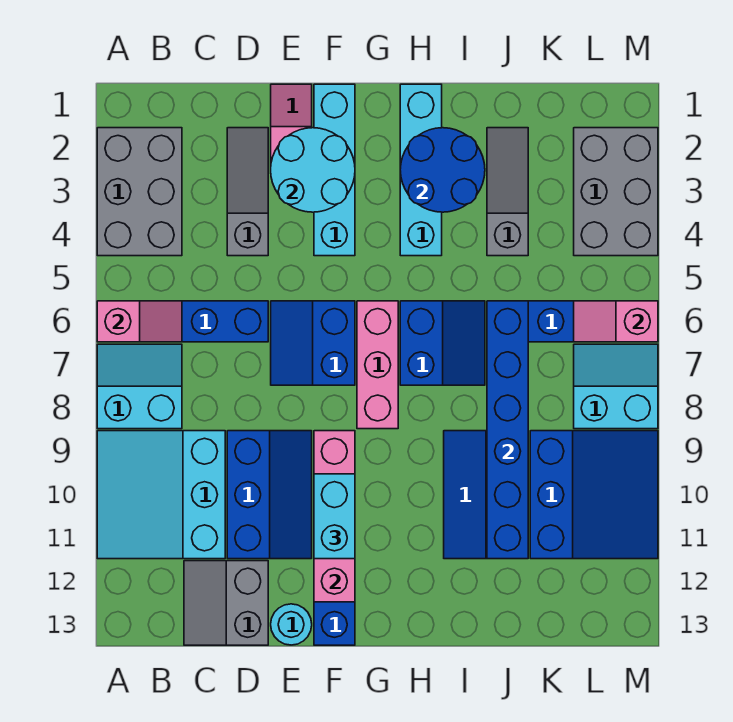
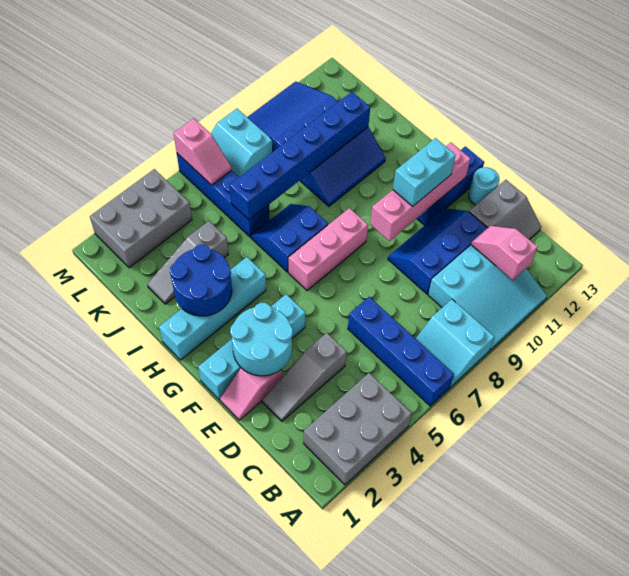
pink slope A6:B6 level 2 top A -> pink slope B11:C11 level 2 top B
blue slope E6:F7 level 1 top F -> none

